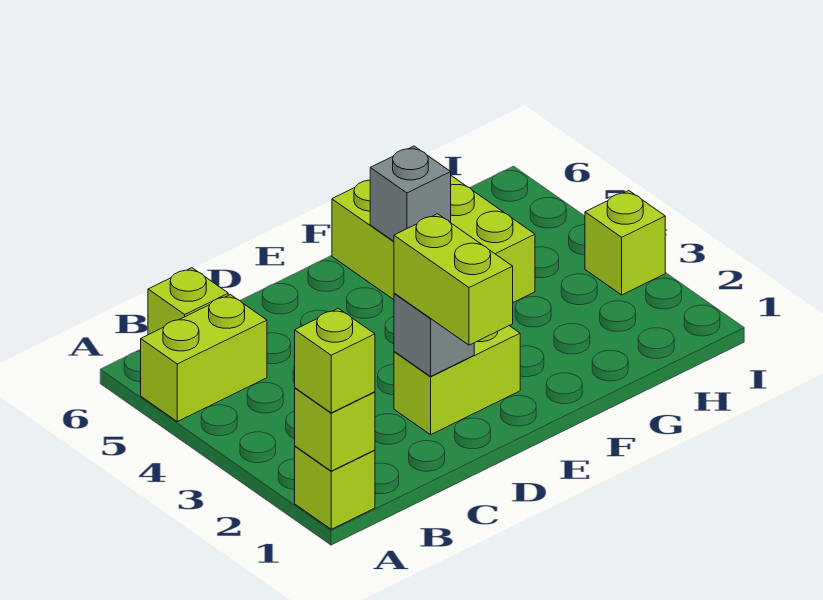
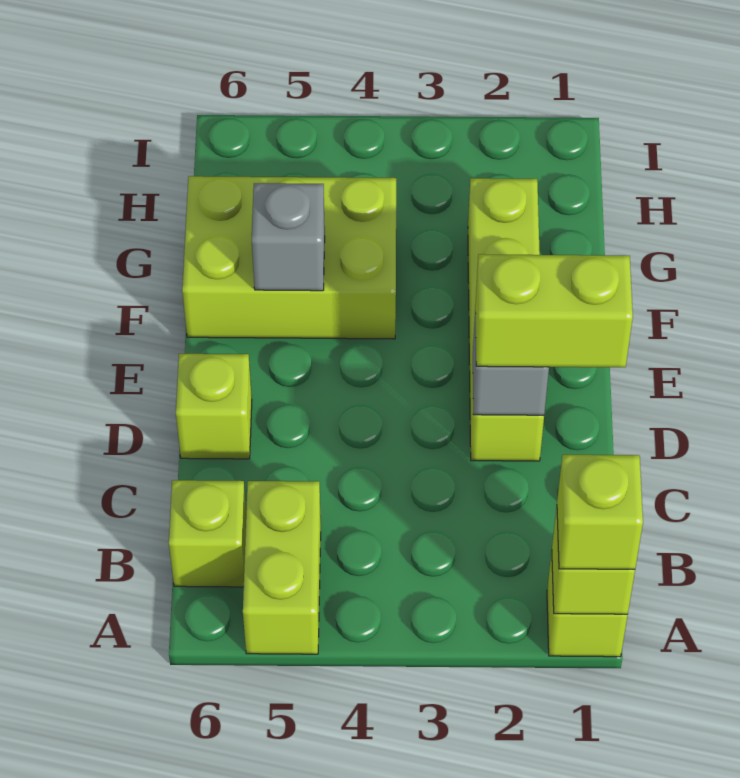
lime brick D2:E2 level 1 -> lime brick D2:G2 level 1
lime brick I3 level 1 -> lime brick D6 level 1

